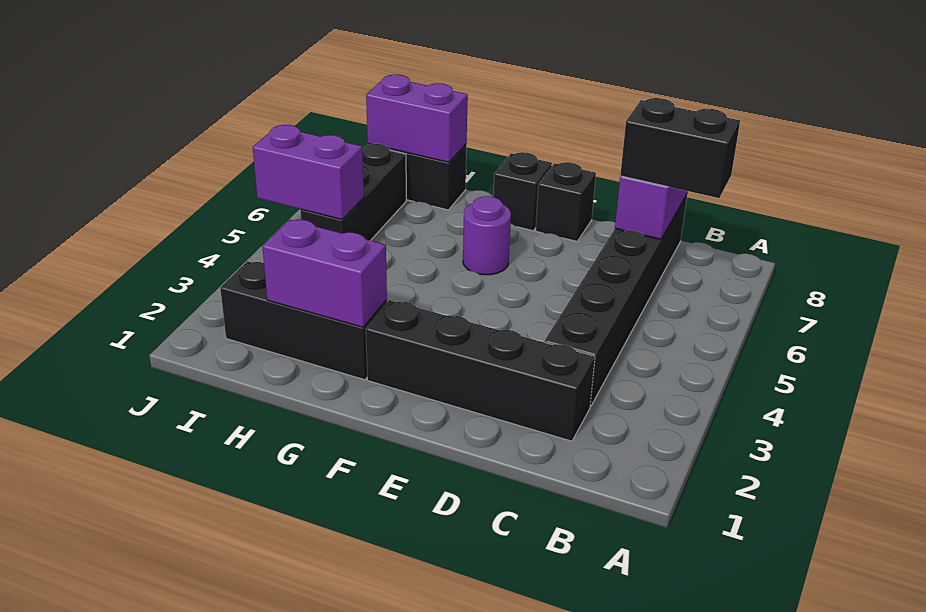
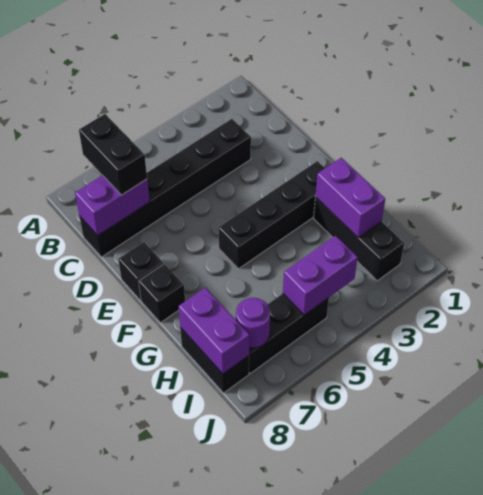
black brick C2:F2 level 1 -> black brick F2:F5 level 1
purple round brick F6 level 1 -> purple round brick I7 level 2
purple brick I5:J5 level 2 -> purple brick I4:I5 level 2

